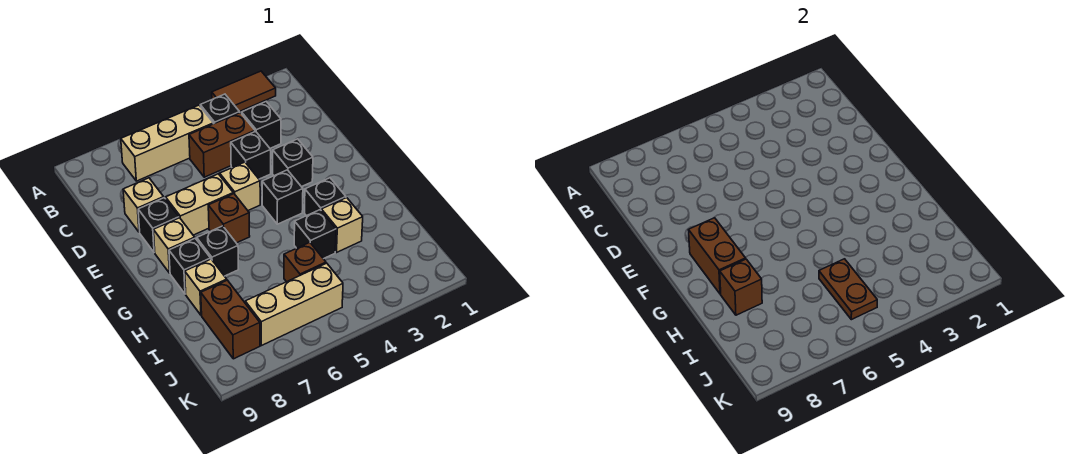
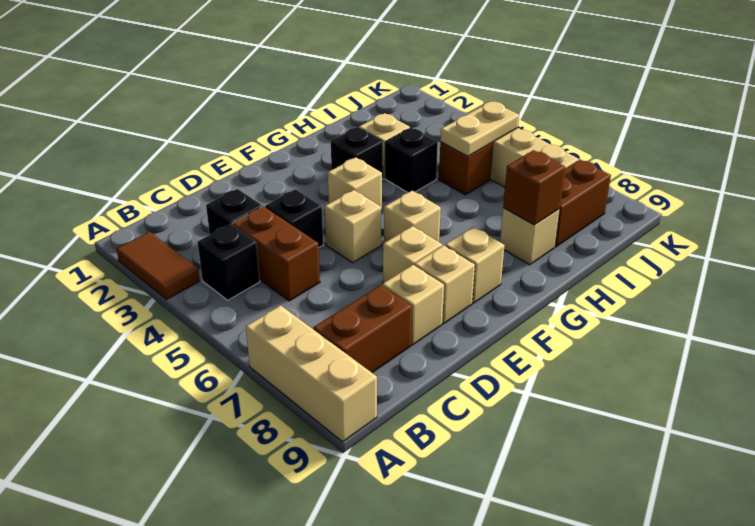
tan brick B5:B7 level 1 -> tan brick A7:A9 level 1
black brick E3 level 1 -> none
tan brick E6:E7 level 1 -> tan brick E7 level 1
black brick E8 level 1 -> tan brick E8 level 1
black brick F4 level 1 -> tan brick F4 level 1
brown brick F6 level 1 -> tan brick F6 level 1
brown brick F8:G8 level 2 -> brown brick B8:C8 level 1
black brick G7 level 1 -> none
black brick G8 level 1 -> none
brown plate I5:J5 level 2 -> tan plate I5:J5 level 2

